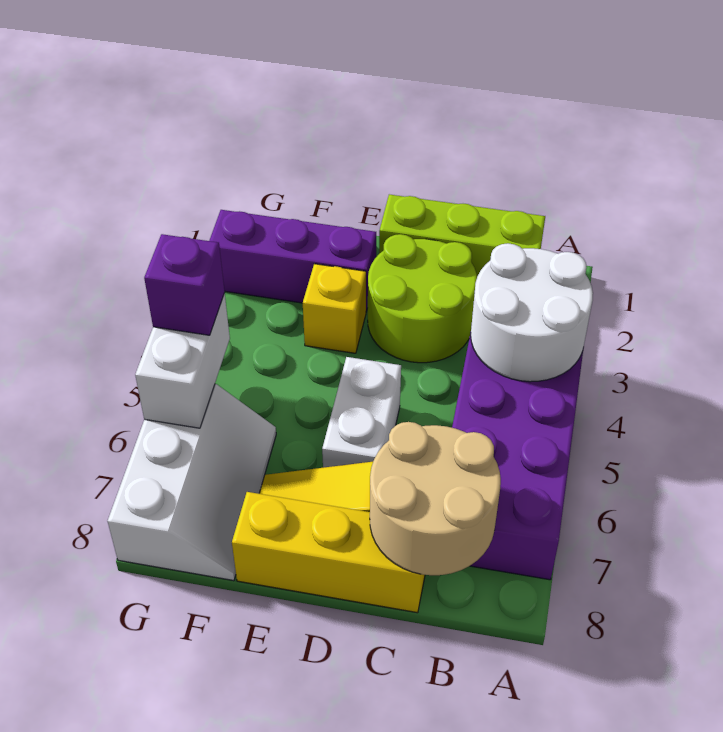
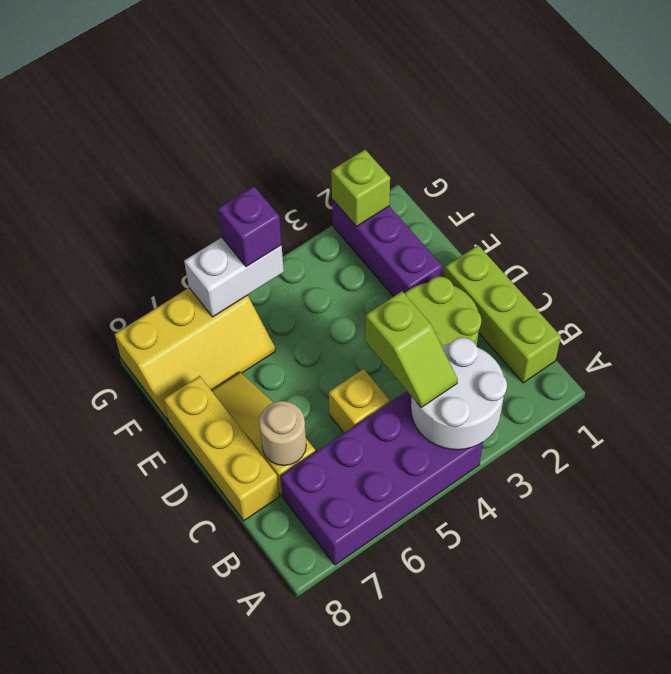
none -> lime slope B4:C4 level 3 top C
tan round brick B7:C8 level 2 -> tan round brick C7 level 2
white brick D5:D6 level 1 -> none
yellow brick E3 level 1 -> yellow brick C5 level 1
white slope F6:G8 level 1 top G -> yellow slope F6:G8 level 1 top G
none -> lime brick G2 level 2

